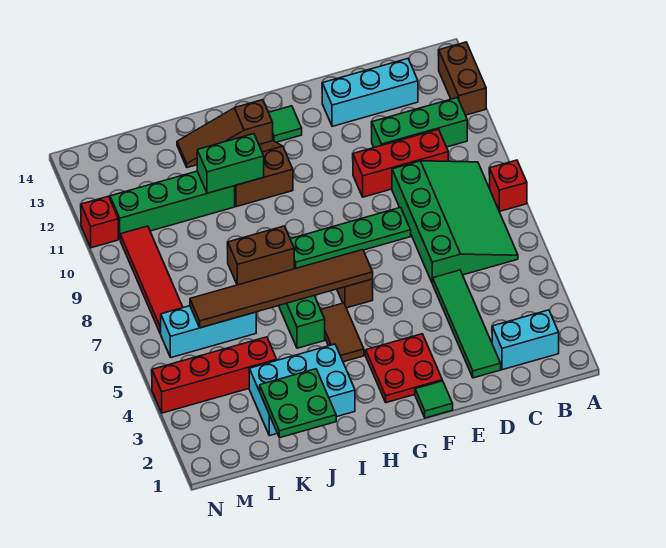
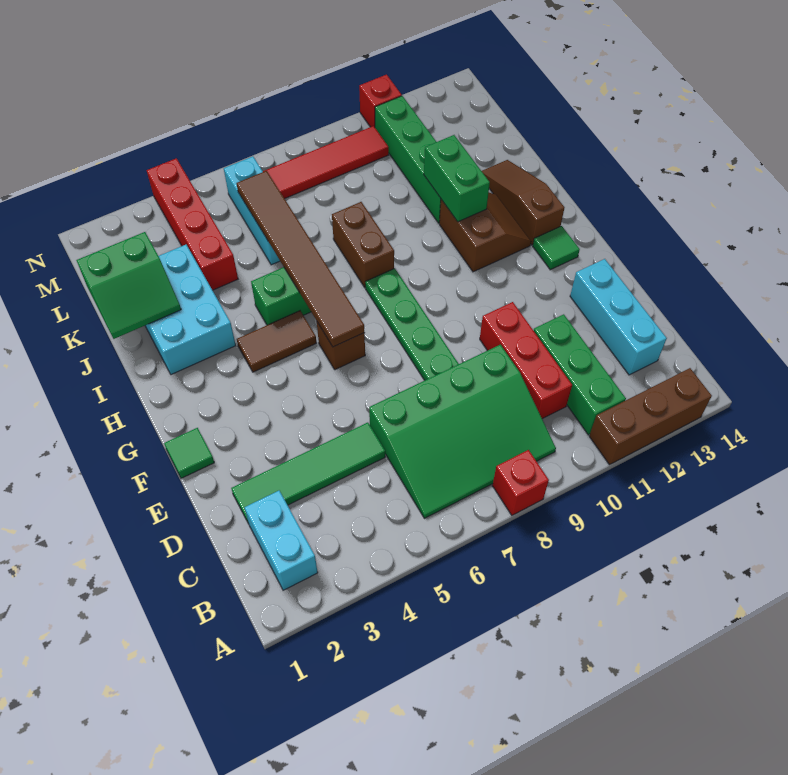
brown brick A12:A13 level 1 -> brown brick A11:A13 level 1
red plate F2:G3 level 1 -> none
green plate J1:K2 level 2 -> green slope J1:K2 level 2 top K

